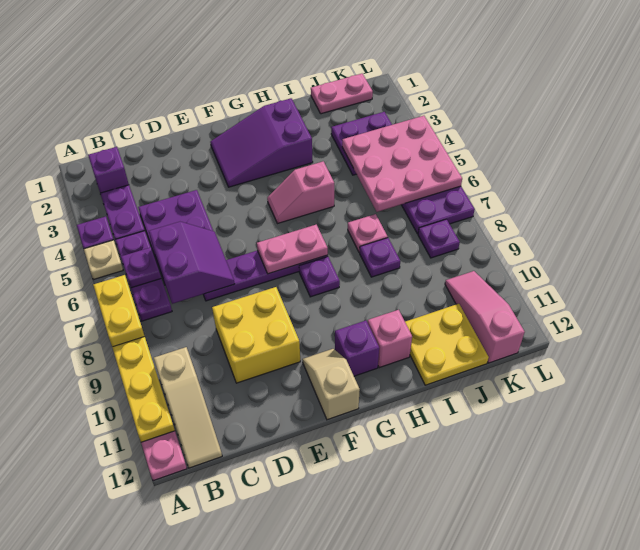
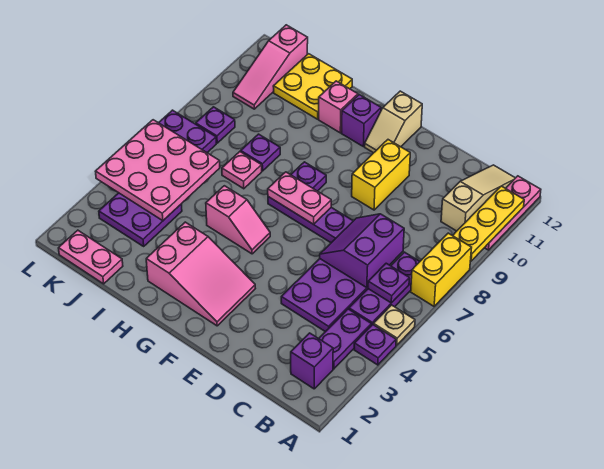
yellow brick D9:E10 level 1 -> yellow brick E9:E10 level 1
purple slope F2:H3 level 1 top H -> pink slope F2:H3 level 1 top H

